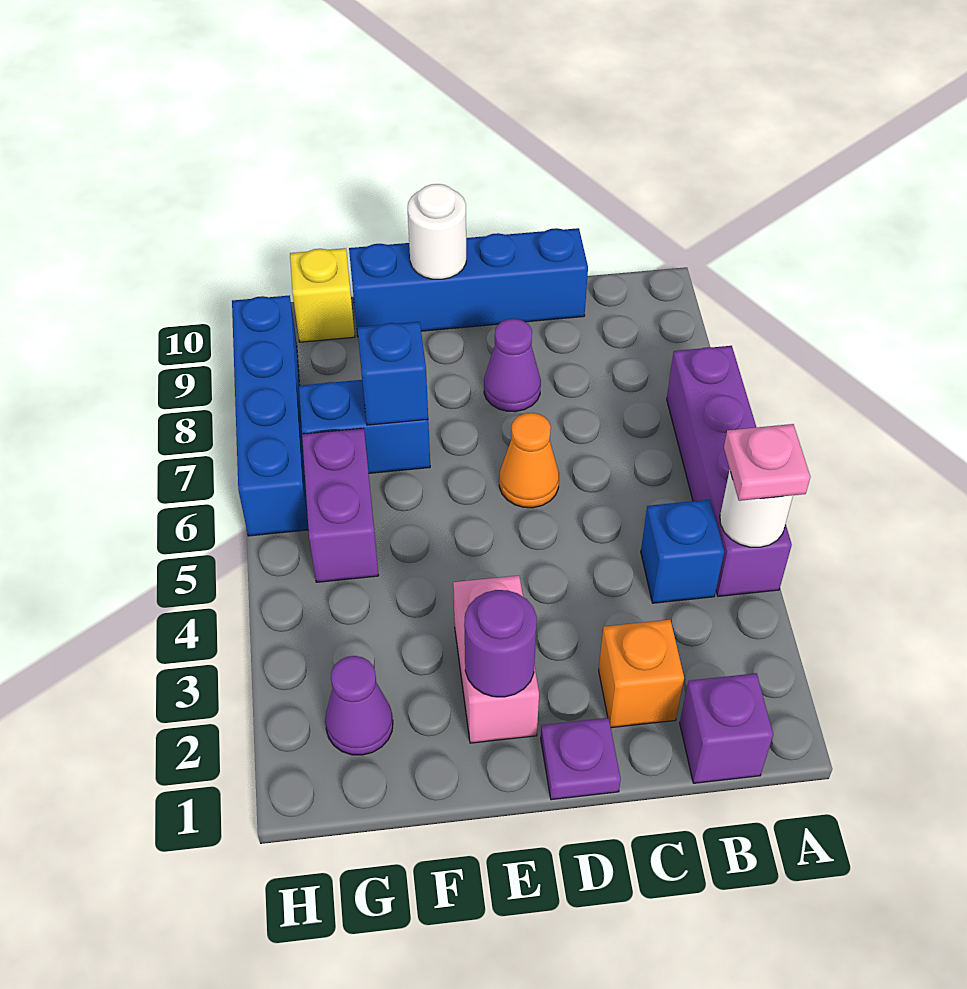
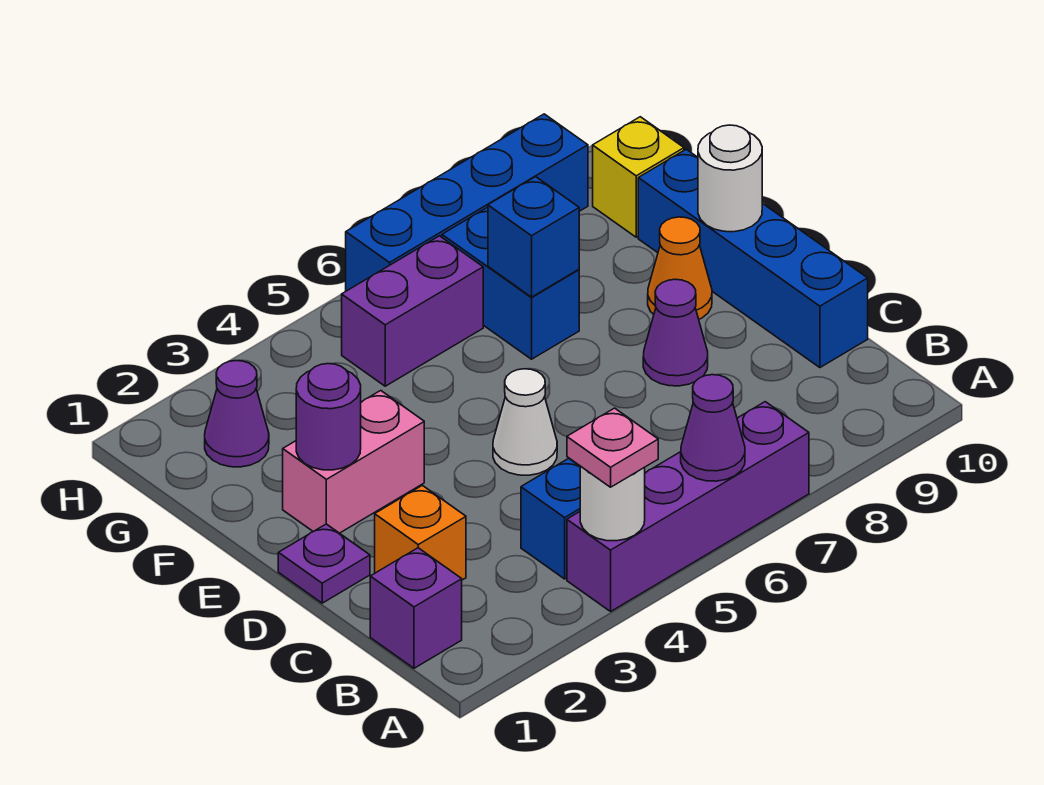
none -> purple cone A6 level 2
none -> white cone D5 level 1
orange cone D6 level 1 -> orange cone E9 level 1

